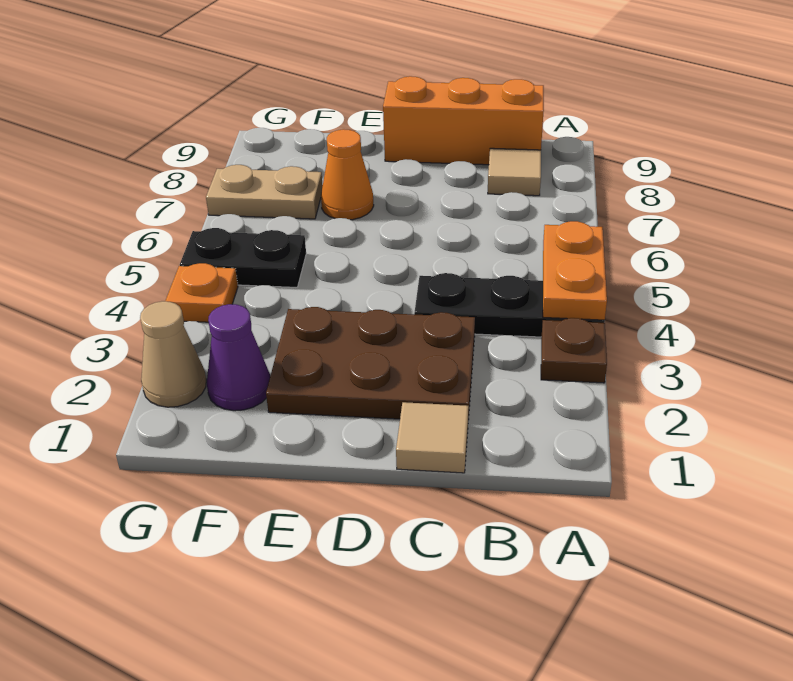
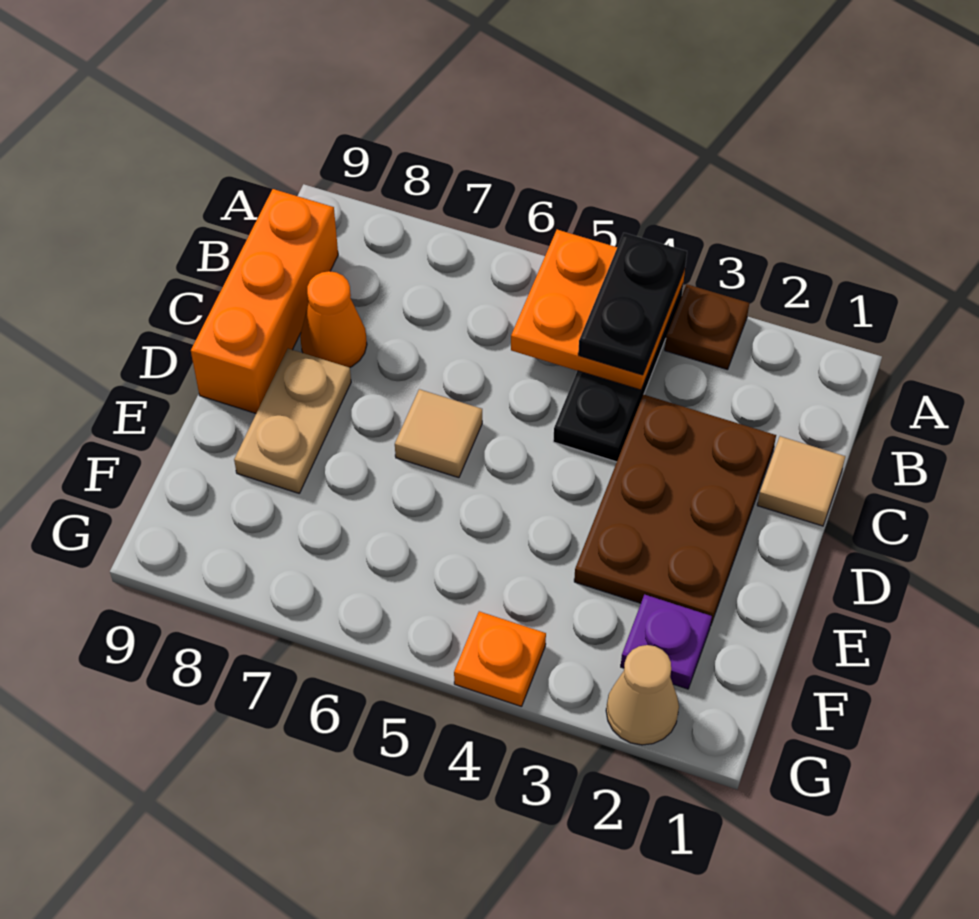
orange plate A4:A5 level 2 -> orange plate A4:B5 level 2
tan tile B8 level 1 -> tan tile D6 level 1
orange cone E7 level 1 -> orange cone C8 level 1
purple cone F2 level 1 -> purple plate F2 level 1
black plate F5:G5 level 1 -> black plate A4:B4 level 3
tan plate F7:G7 level 1 -> tan plate D8:E8 level 1

